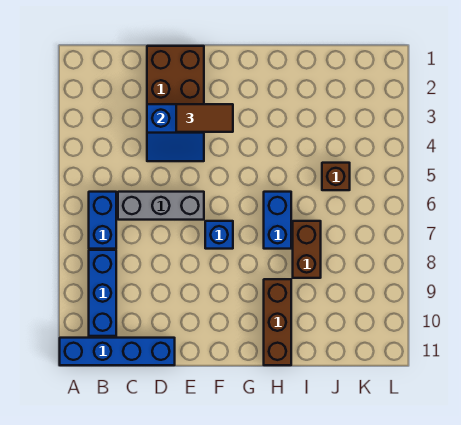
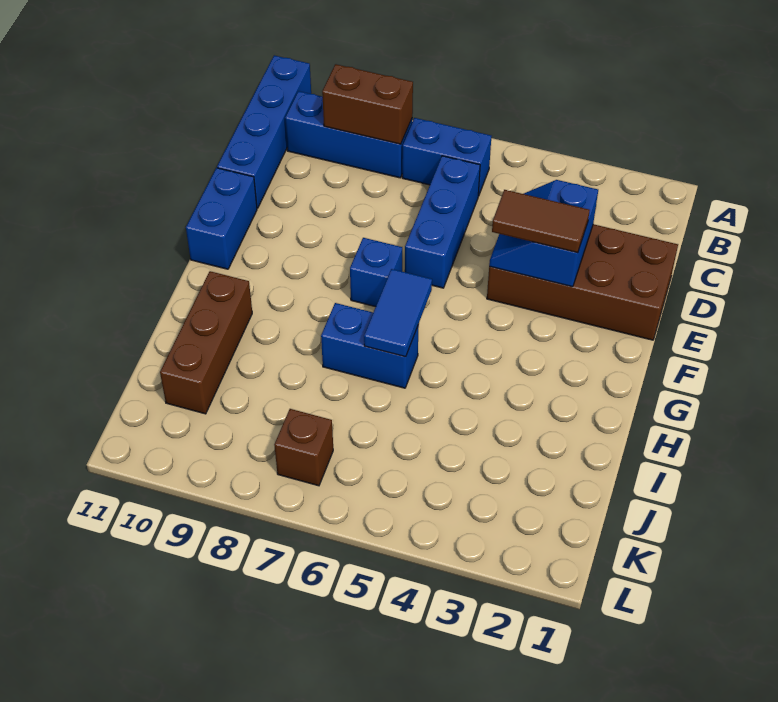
grey brick C6:E6 level 1 -> blue brick C6:E6 level 1
brown tile E3:F3 level 3 -> brown tile E3:E4 level 3
none -> blue brick E11:F11 level 1
none -> blue tile G6:H6 level 2
brown brick H9:H11 level 1 -> brown brick H10:J10 level 1
brown brick I7:I8 level 1 -> brown brick B8:B9 level 2
brown brick J5 level 1 -> brown brick K7 level 1

